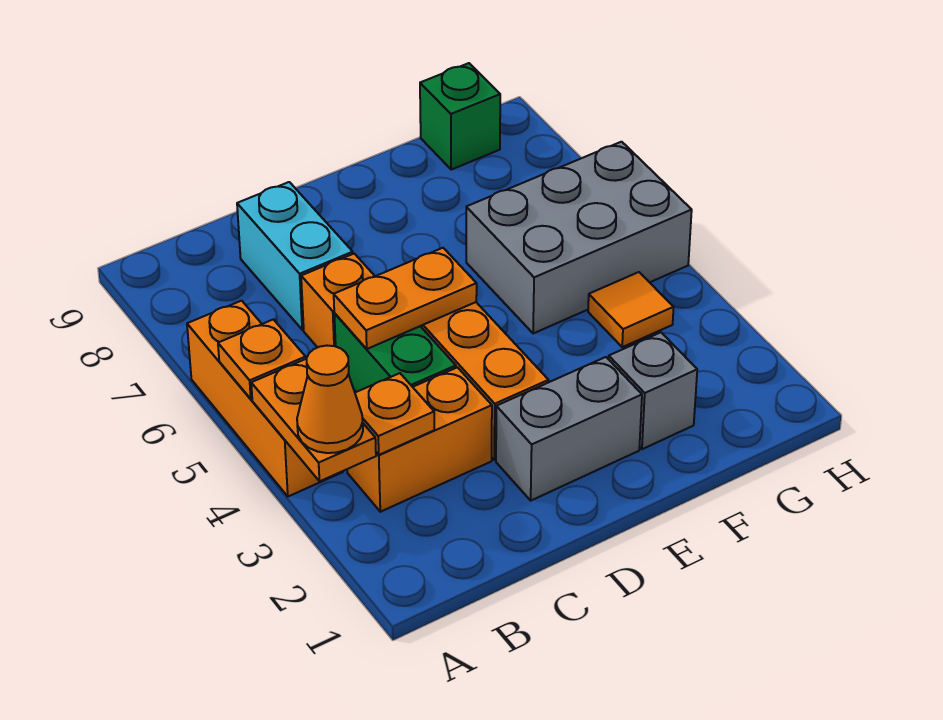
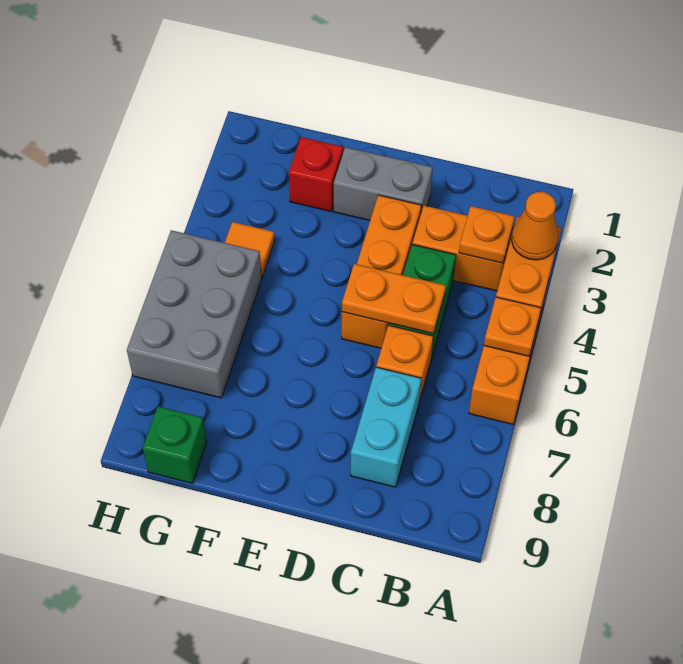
grey brick F2 level 1 -> red brick F2 level 1
grey brick F5:H6 level 1 -> grey brick G5:H7 level 1

